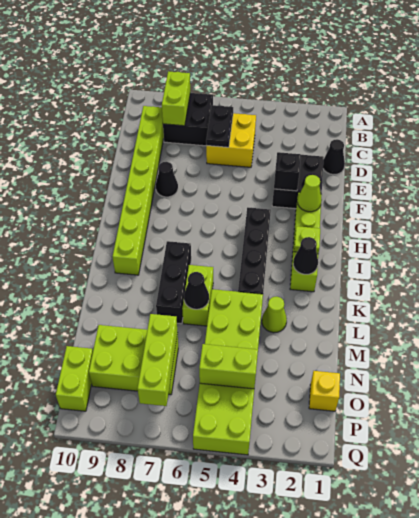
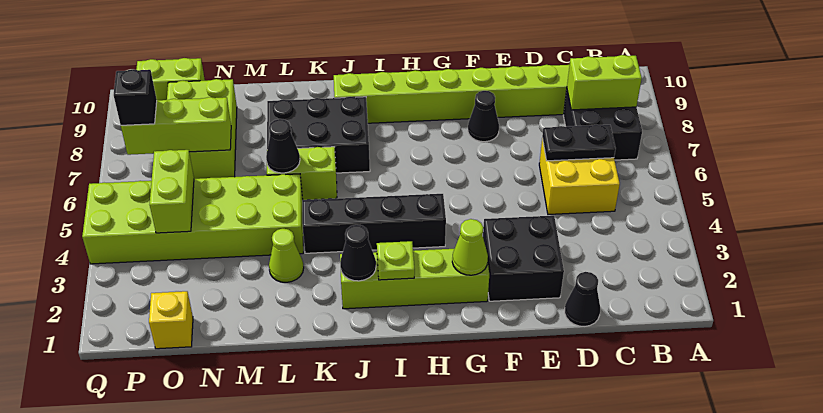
black brick F3 level 2 -> black brick P7 level 3
black brick J7:L7 level 1 -> black brick J7:L8 level 1

